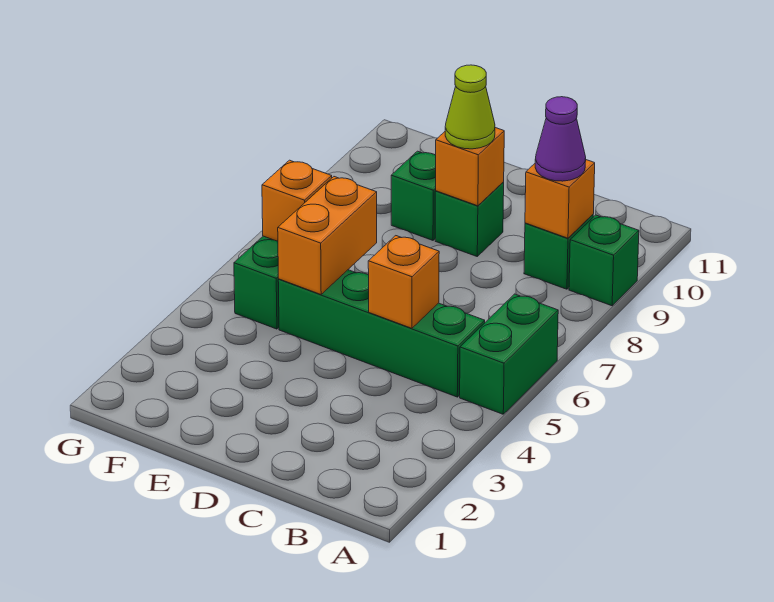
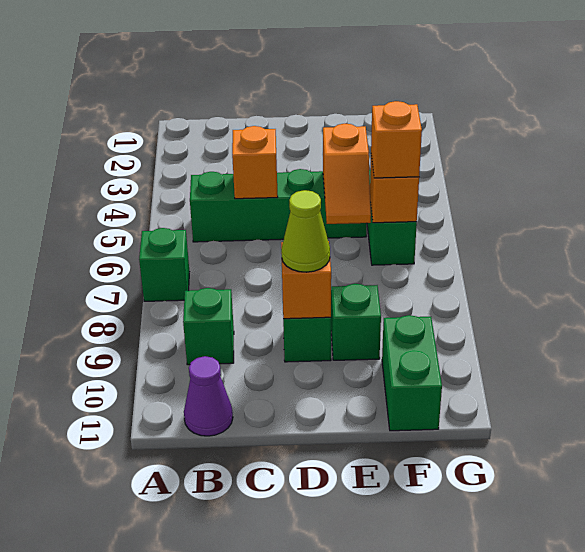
green brick A5:A6 level 1 -> green brick F10:F11 level 1
green brick A9 level 1 -> green brick A7 level 1
orange brick B9 level 2 -> orange brick F6 level 3
purple cone B9 level 3 -> purple cone B11 level 1
orange brick E5:E6 level 2 -> orange slope E5:E6 level 2 top 5

